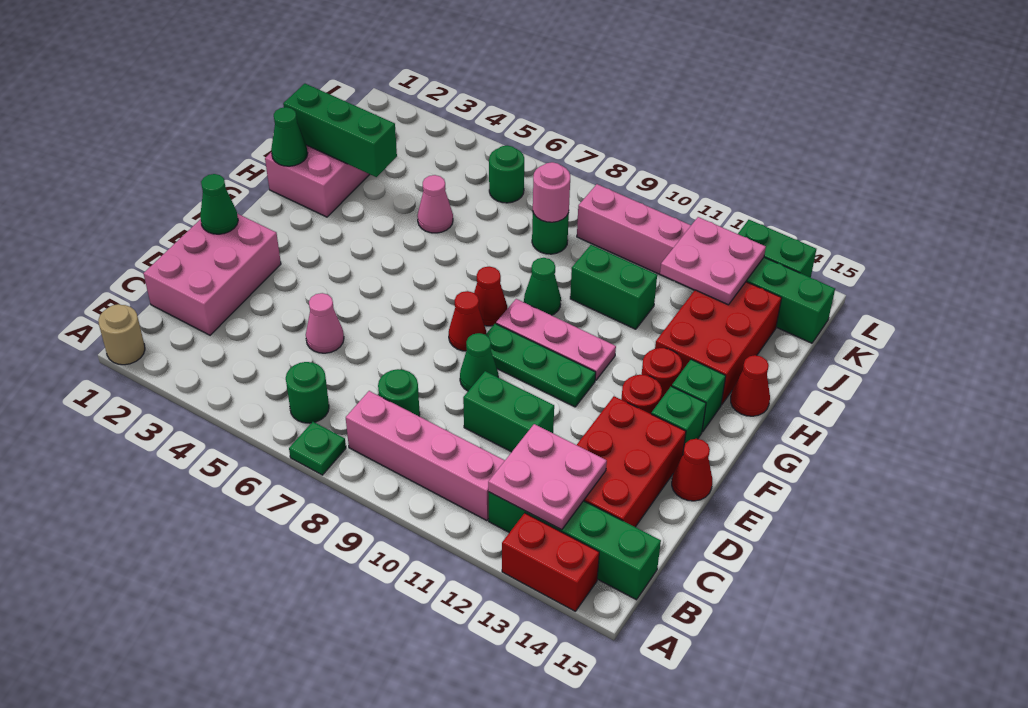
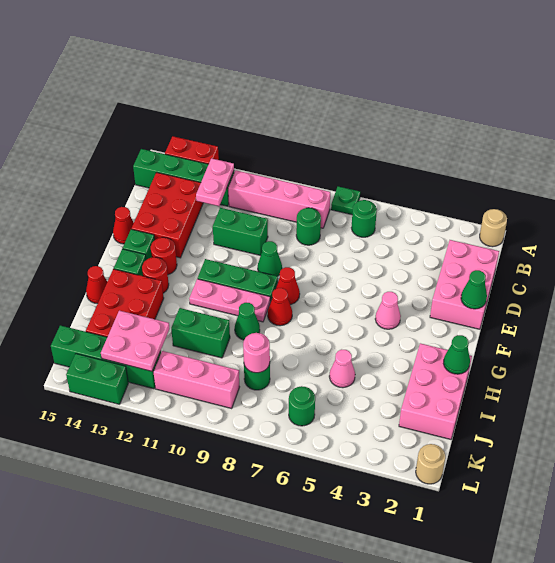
pink plate B12:C13 level 2 -> pink plate B12:C12 level 2
pink cone D5 level 1 -> pink cone F4 level 1
green brick I1:I3 level 2 -> none
none -> tan round brick L1 level 1

